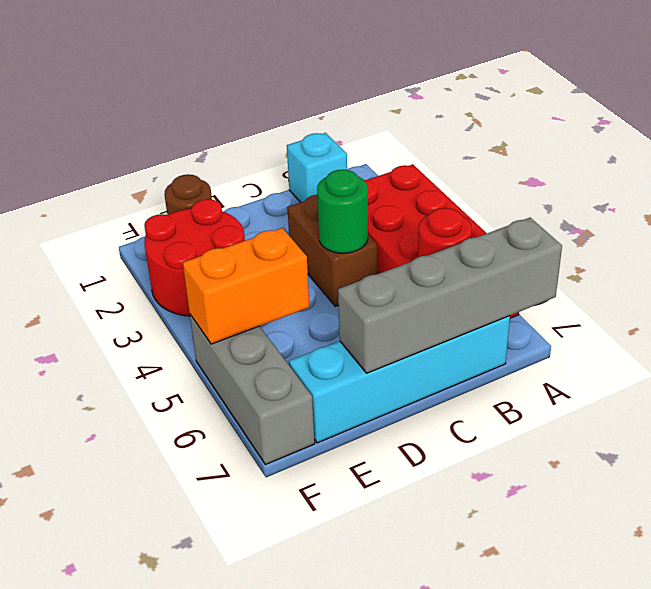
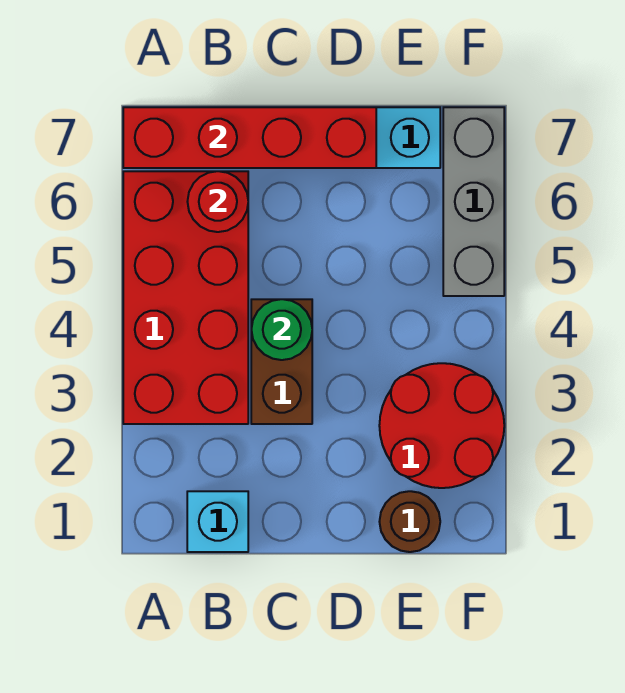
grey brick A7:D7 level 2 -> red brick A7:D7 level 2
orange brick E5:F5 level 2 -> none

